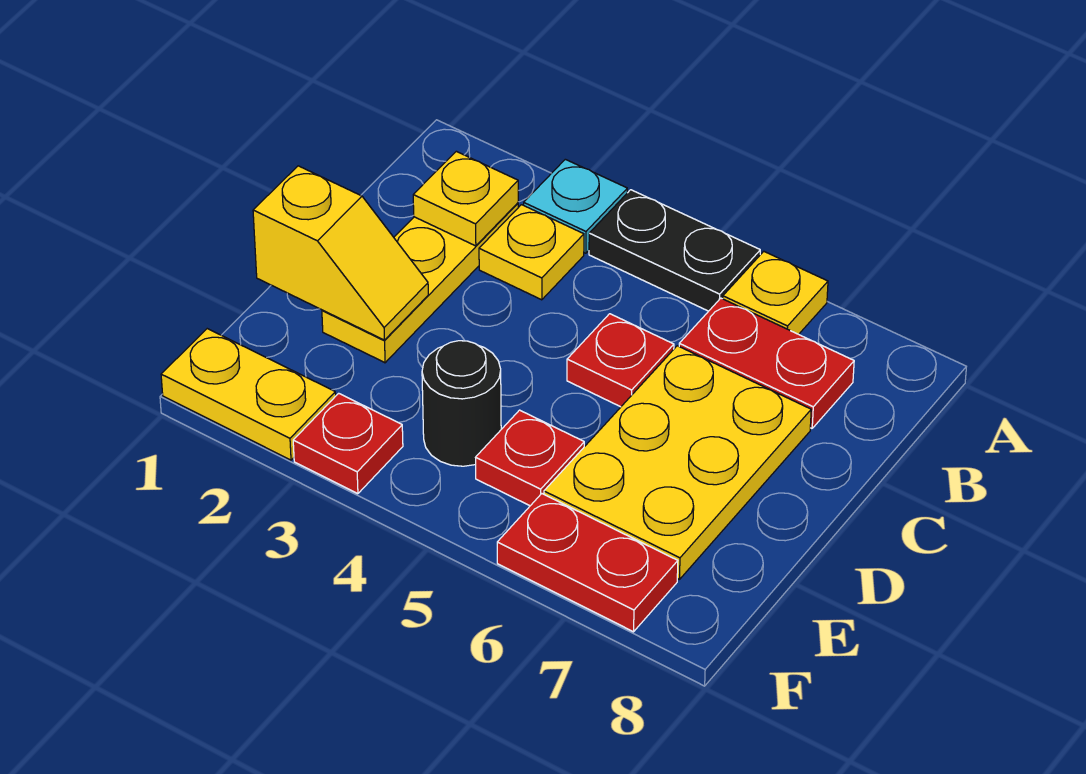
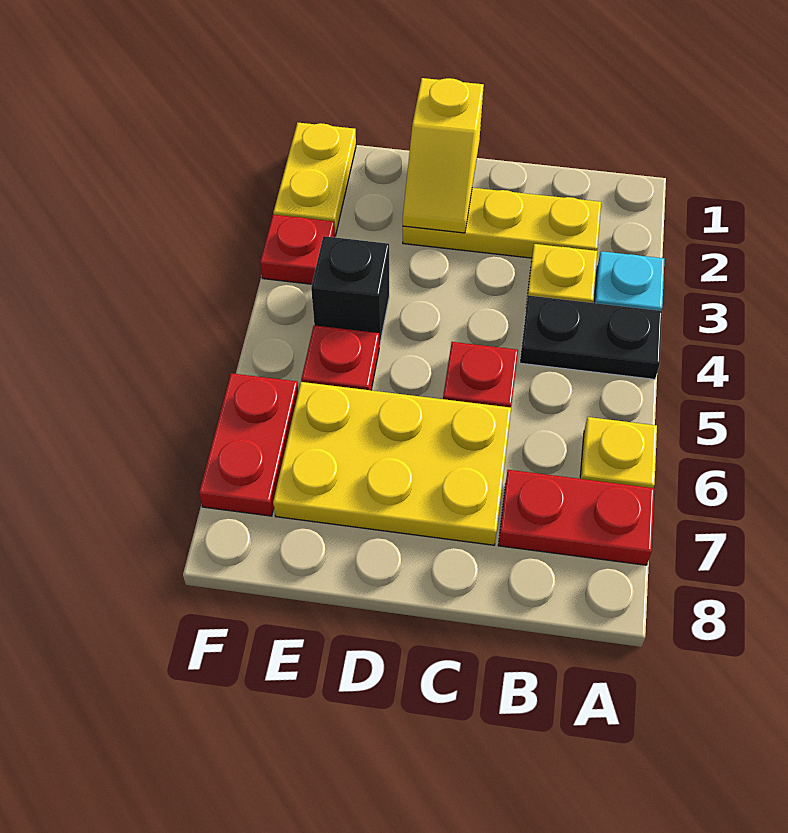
black plate A4:A5 level 1 -> black plate A4:B4 level 1
yellow plate B2 level 2 -> none
red plate B6:B7 level 1 -> red plate A7:B7 level 1
black round brick E4 level 1 -> black brick E4 level 1

